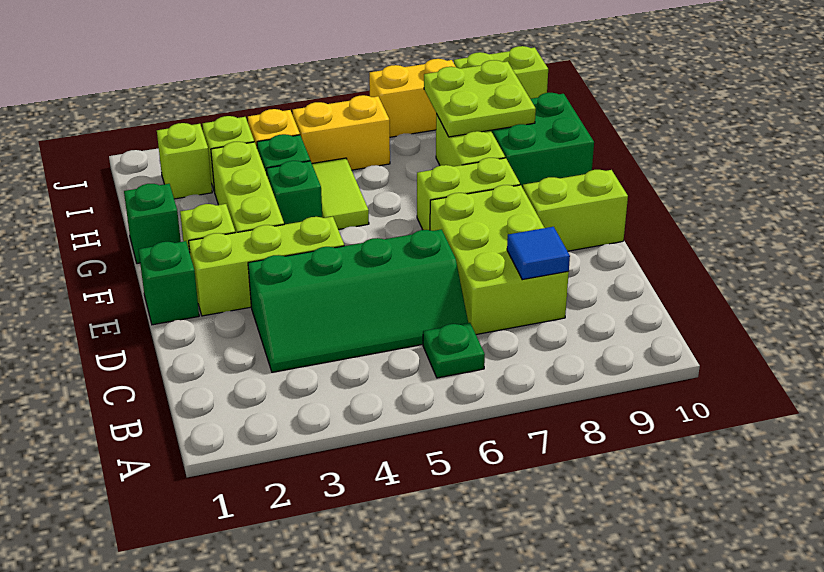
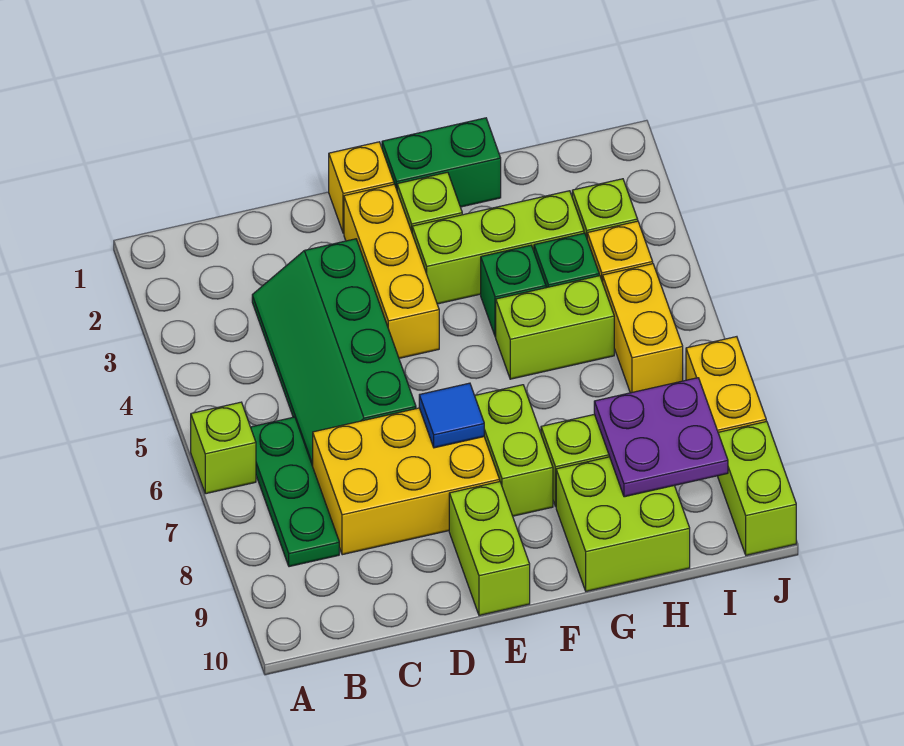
green plate B6 level 1 -> green plate B6:B8 level 1
lime brick C7:E8 level 1 -> yellow brick C7:E8 level 1
blue tile C8 level 2 -> blue tile E7 level 2
green brick E1 level 1 -> yellow brick E1 level 1
lime brick E2:E4 level 1 -> yellow brick E2:E4 level 1
green brick G1 level 1 -> green brick F1:G1 level 1
lime tile G5:H5 level 1 -> lime brick G5:H5 level 1
green brick G9:H10 level 1 -> lime brick G9:H10 level 1
lime plate H8:I9 level 2 -> purple plate H8:I9 level 2
lime brick I2 level 1 -> lime brick A6 level 1

